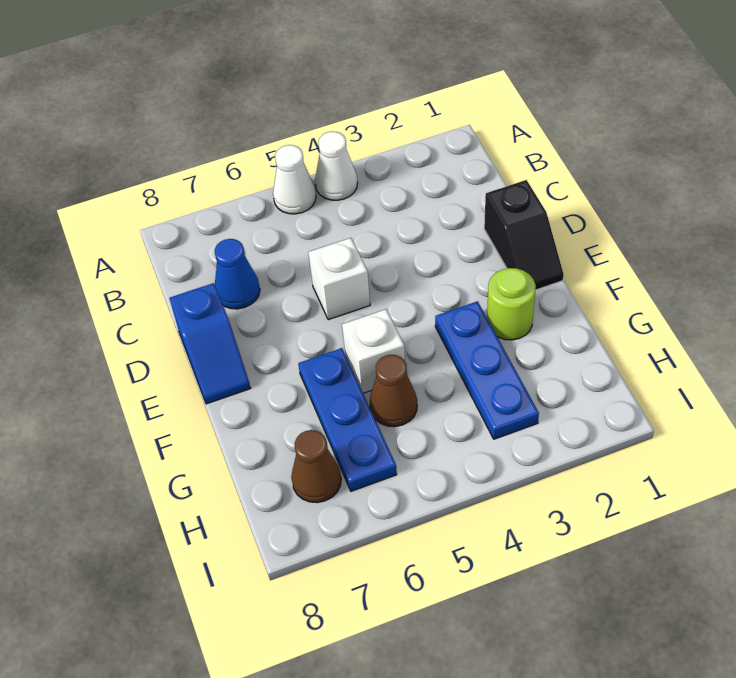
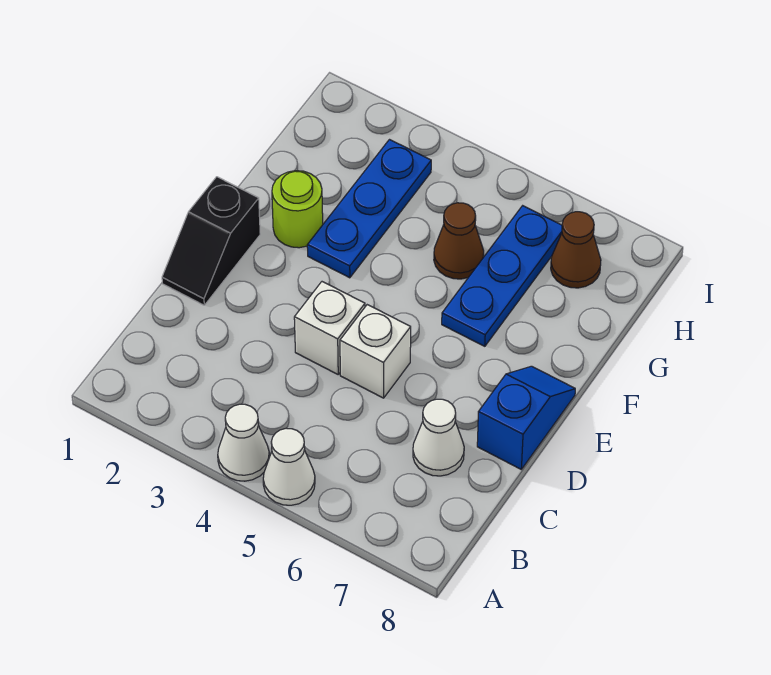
blue cone C7 level 1 -> white cone C7 level 1
black slope D1:E1 level 1 top D -> black slope D1:E1 level 1 top E
white brick F5 level 1 -> white brick D4 level 1

